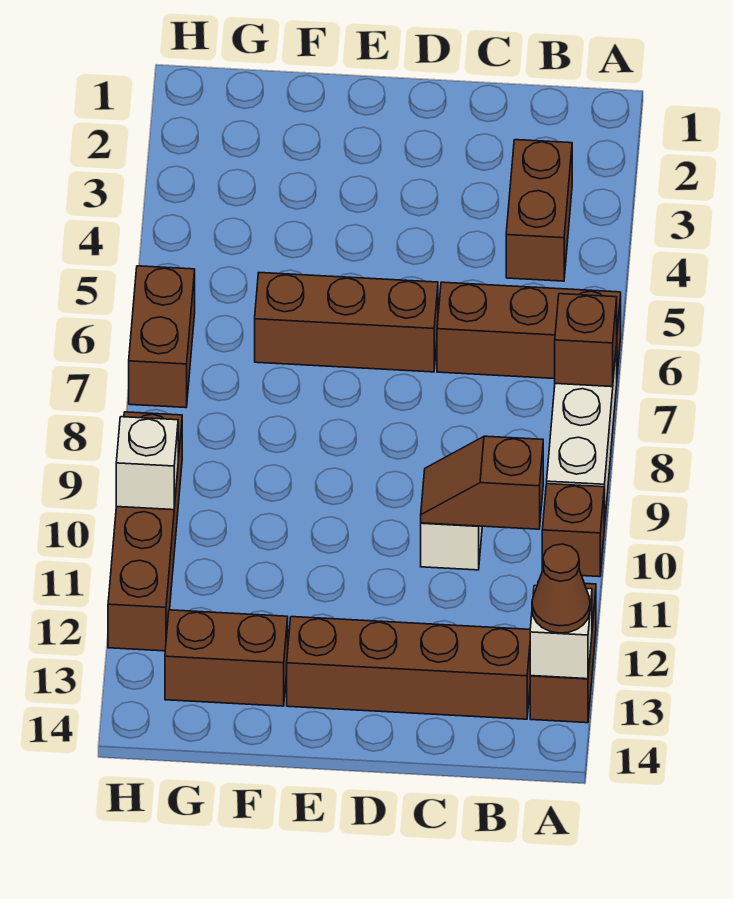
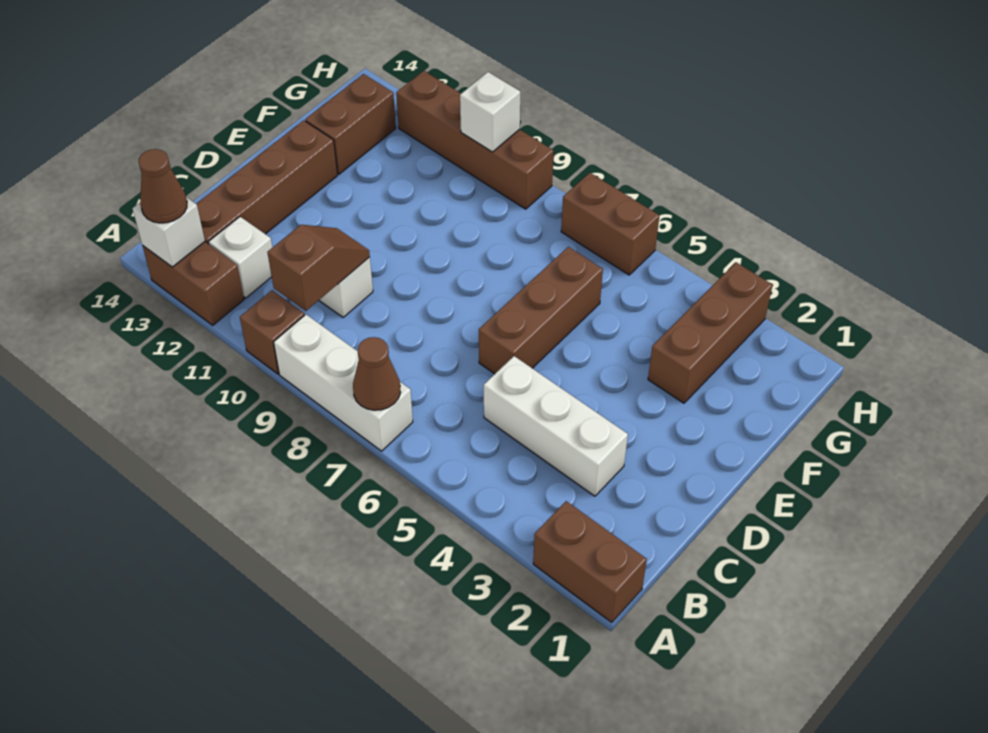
brown brick A6:C6 level 1 -> brown brick F3:H3 level 1
brown brick A7 level 2 -> brown cone A7 level 2
brown brick B3:B4 level 1 -> brown brick A1:A2 level 1
none -> white brick B12 level 1
none -> white brick C3:C5 level 1

